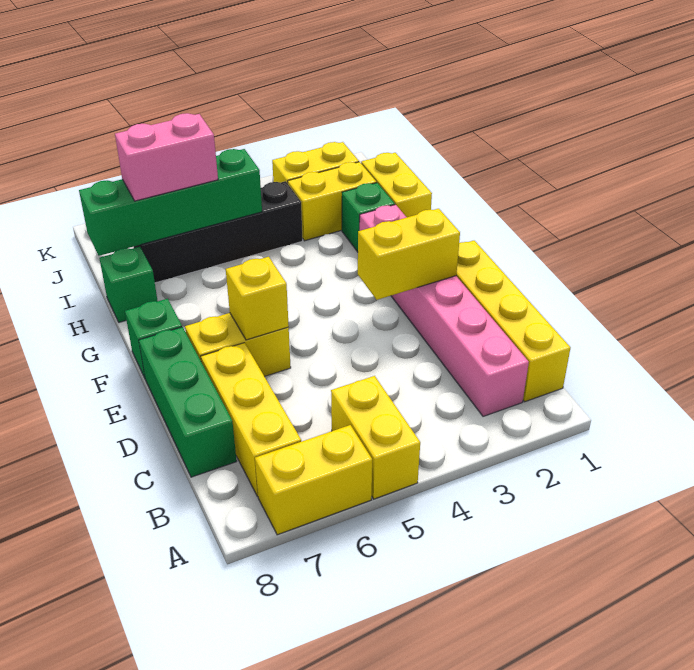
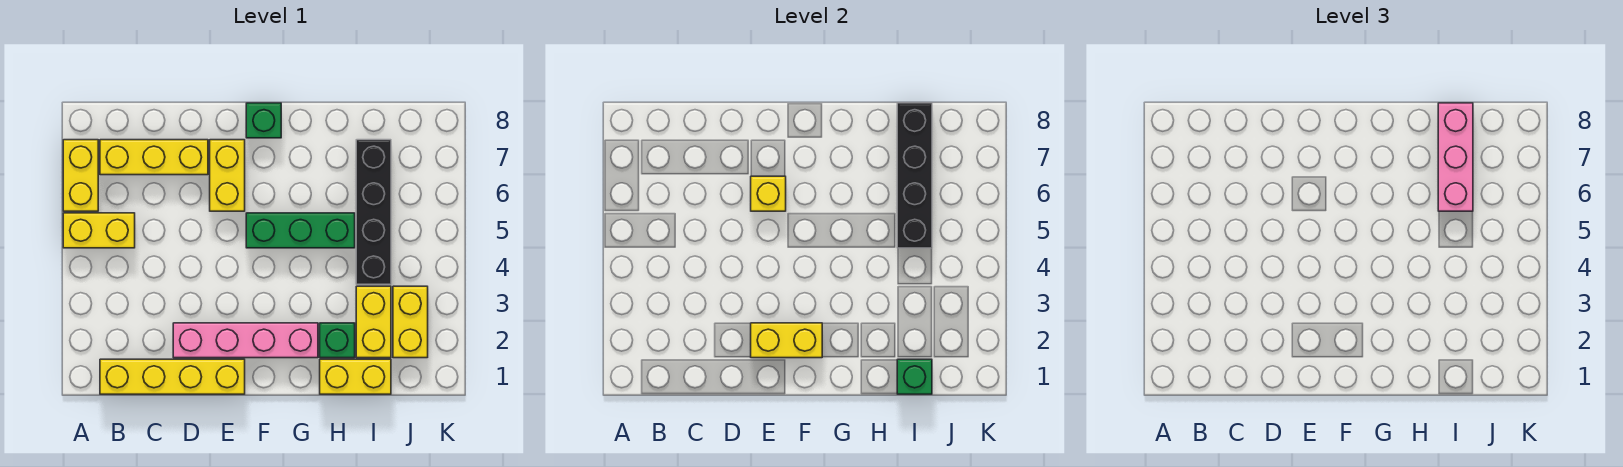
pink brick B2:G2 level 1 -> pink brick D2:G2 level 1
green brick C8:E8 level 1 -> green brick F5:H5 level 1
yellow brick E2:E3 level 2 -> yellow brick E2:F2 level 2
green brick H8 level 1 -> green brick I1 level 2
green brick I5:I8 level 2 -> black brick I5:I8 level 2
pink brick I6:I7 level 3 -> pink brick I6:I8 level 3

